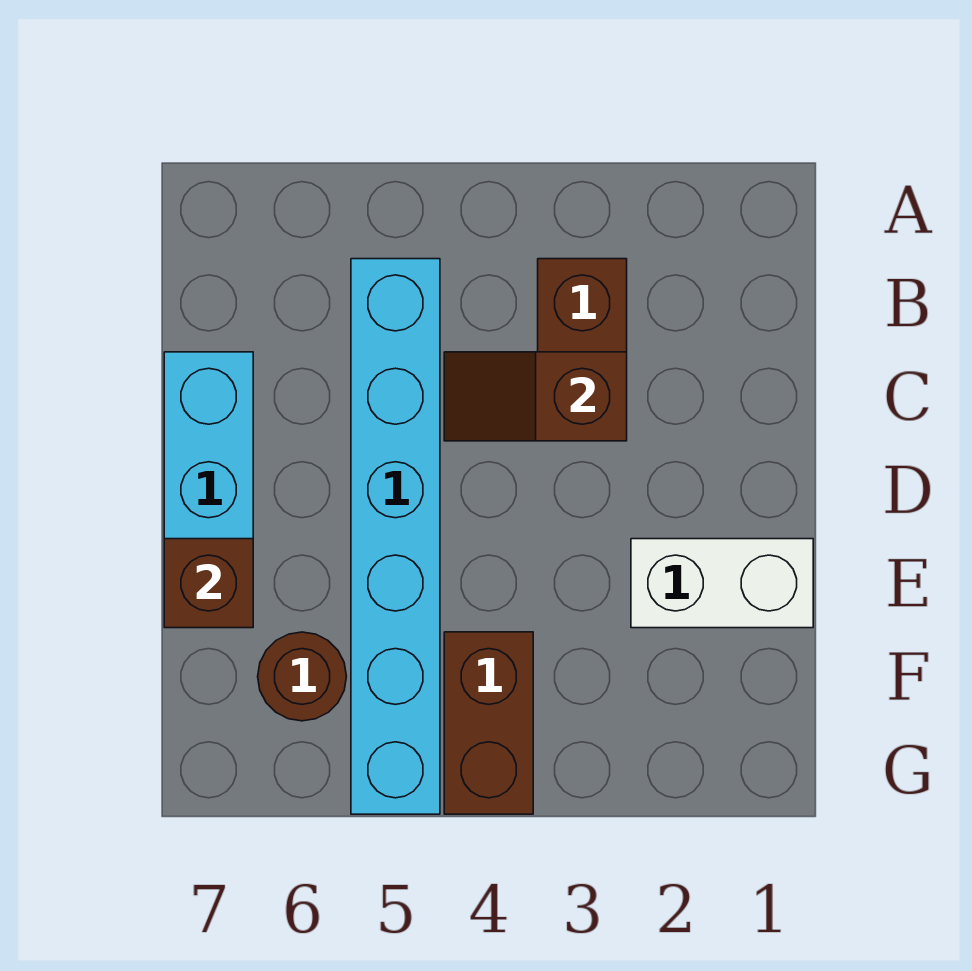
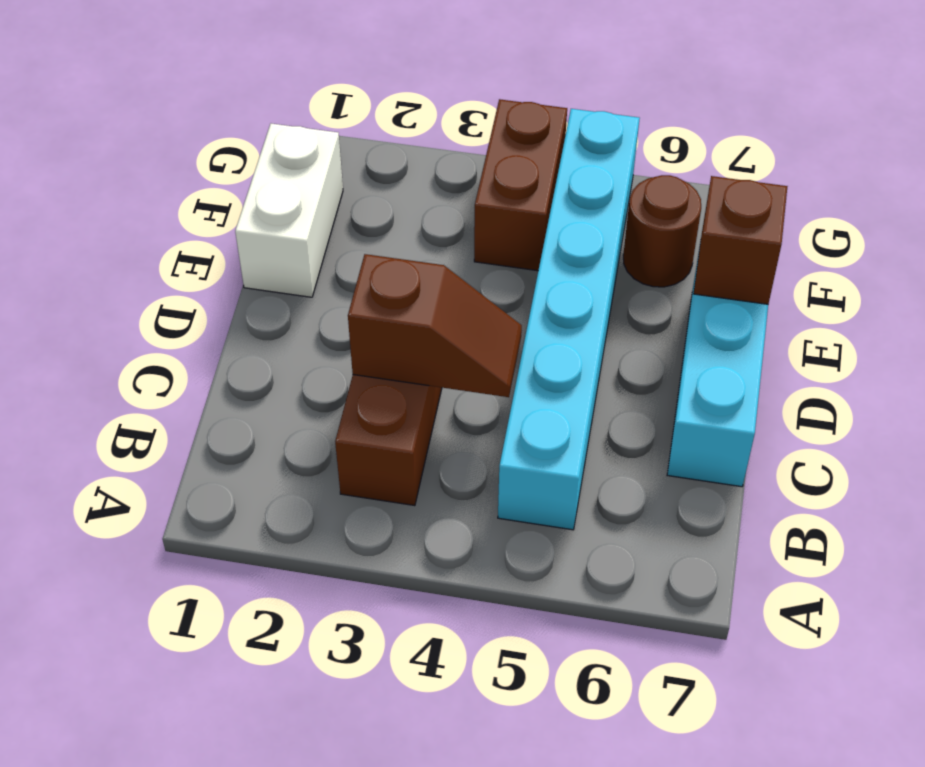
white brick E1:E2 level 1 -> white brick E1:F1 level 1

